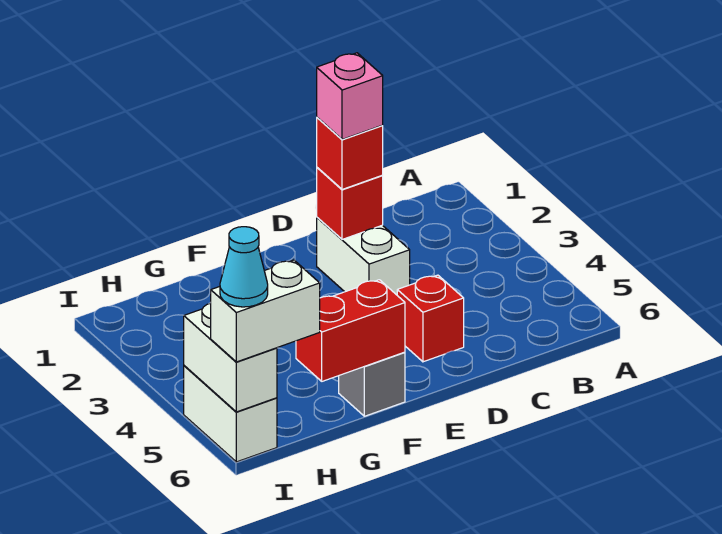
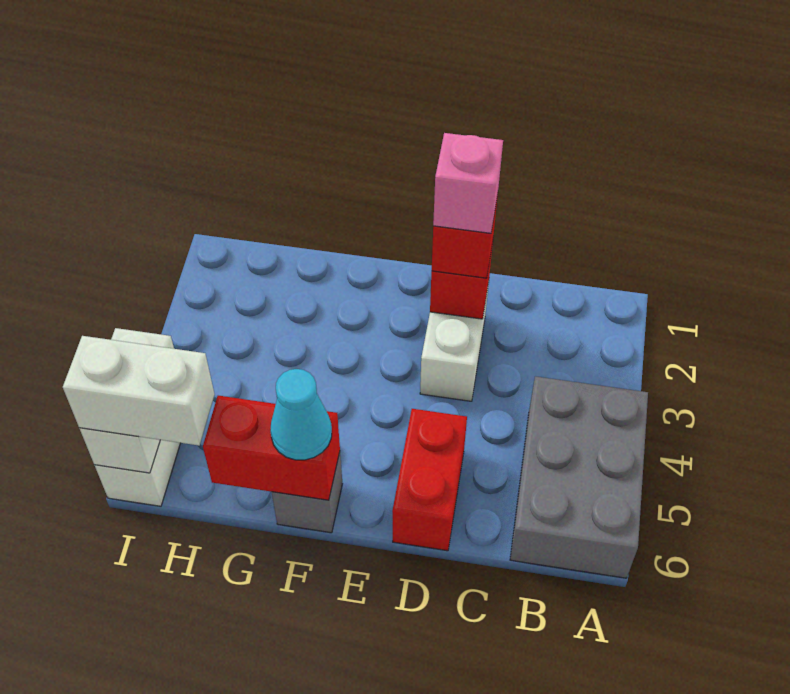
none -> grey brick A4:B6 level 1
red brick D5 level 1 -> red brick D5:D6 level 1
cyan cone I6 level 4 -> cyan cone F6 level 3

